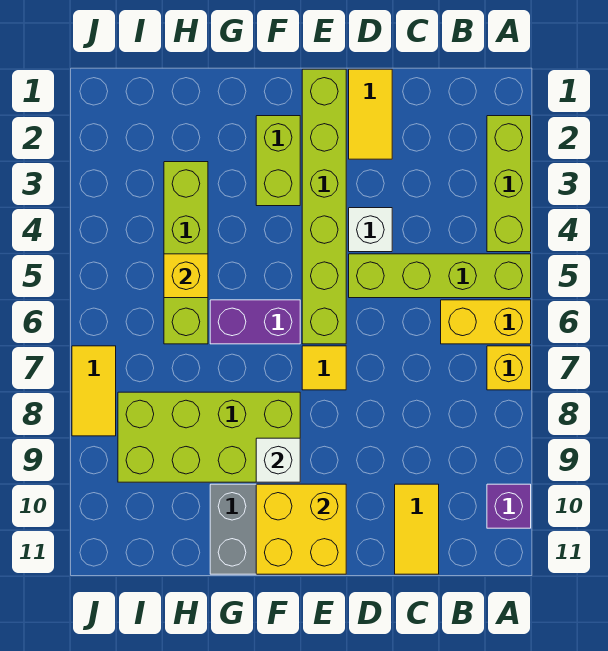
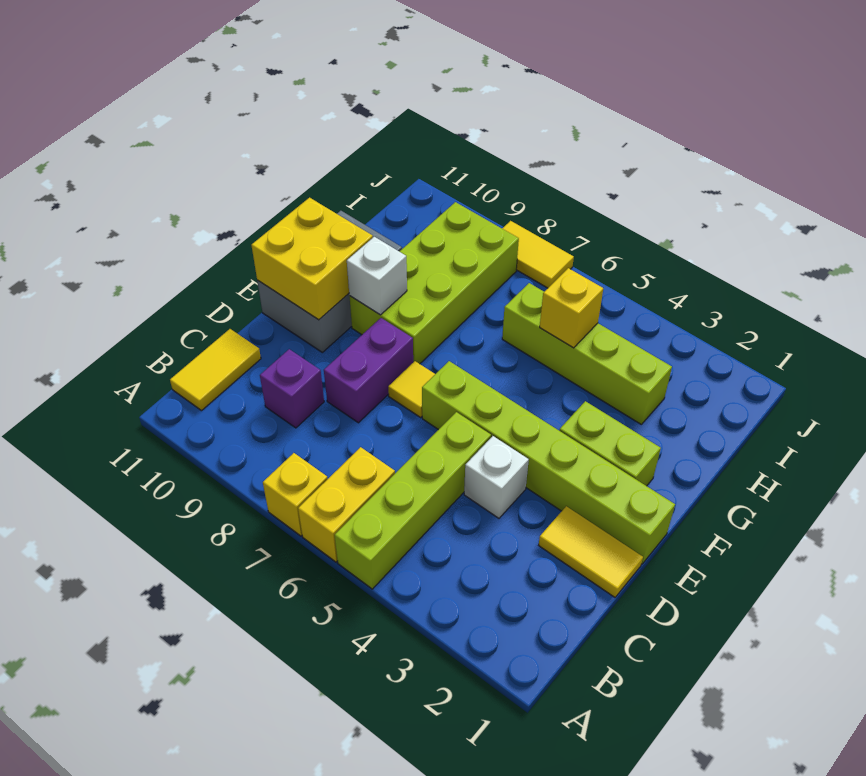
lime brick A2:A4 level 1 -> none
purple brick A10 level 1 -> purple brick C9 level 1
yellow tile C10:C11 level 1 -> yellow tile B11:C11 level 1
purple brick F6:G6 level 1 -> purple brick D8:E8 level 1

